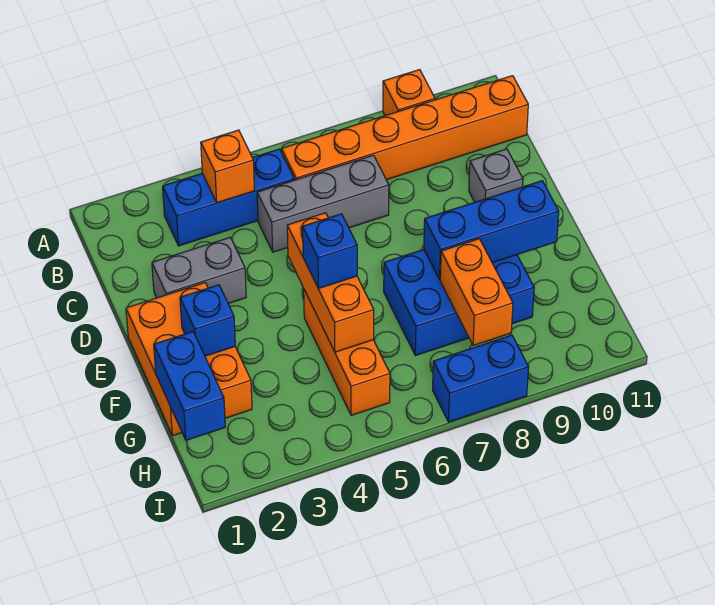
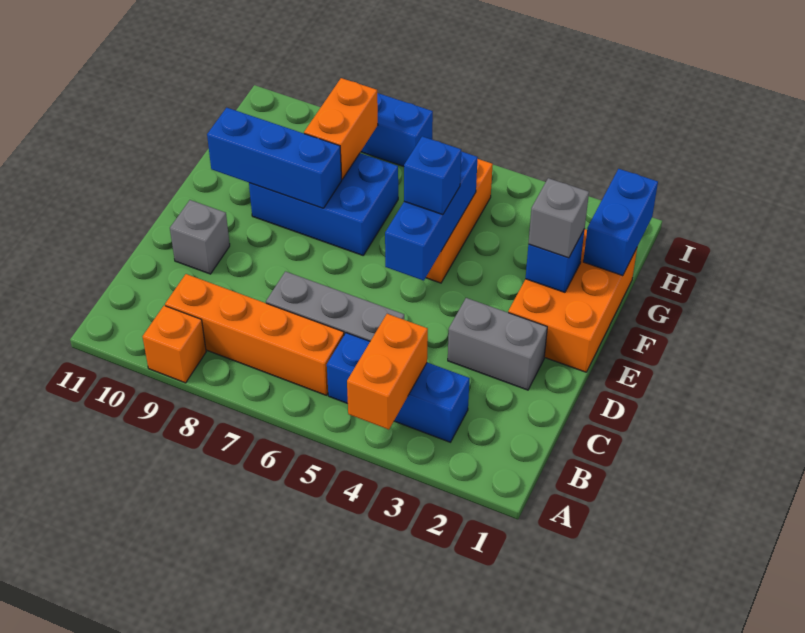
orange brick B4 level 2 -> orange brick A4:B4 level 2
orange brick B6:B11 level 1 -> orange brick B6:B9 level 1
orange brick E5:G5 level 2 -> blue brick E5:G5 level 2
none -> grey brick F2 level 3

